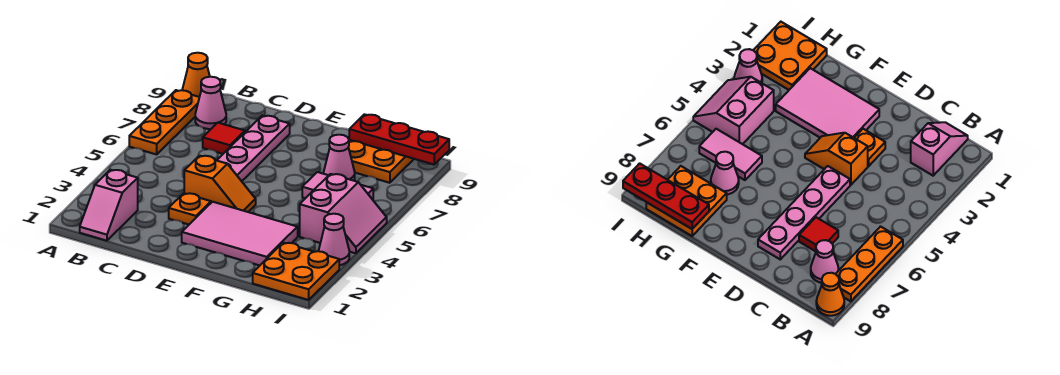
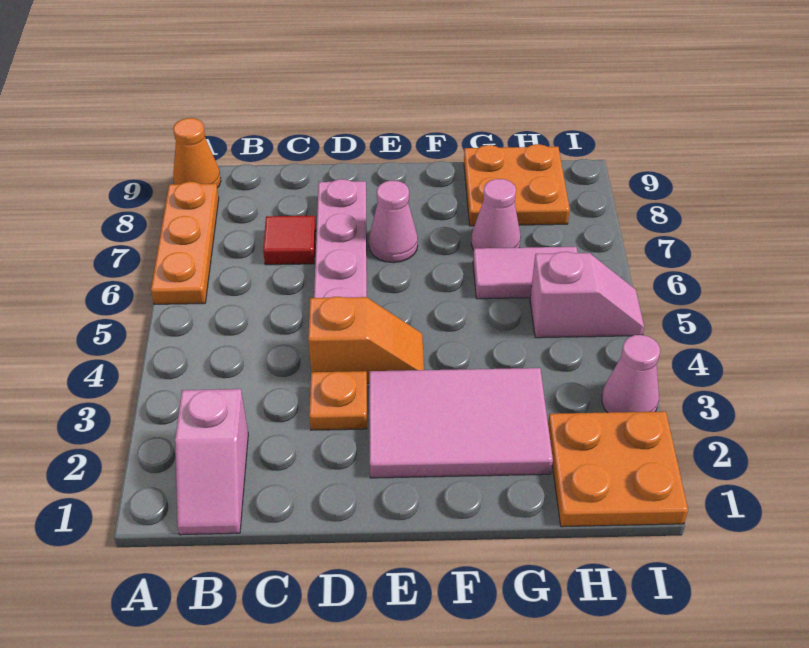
pink cone B8 level 1 -> pink cone E7 level 1
red plate G9:I9 level 2 -> none
pink slope H4:I5 level 1 top H -> pink slope H5:I5 level 1 top H

